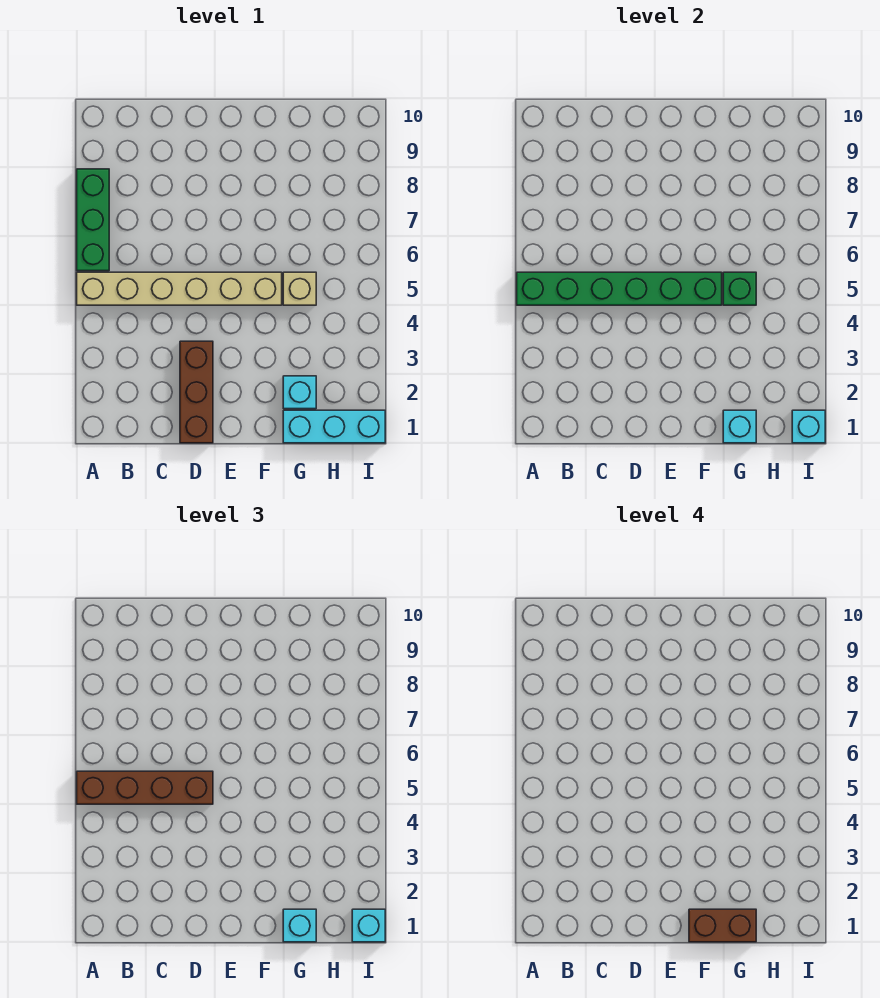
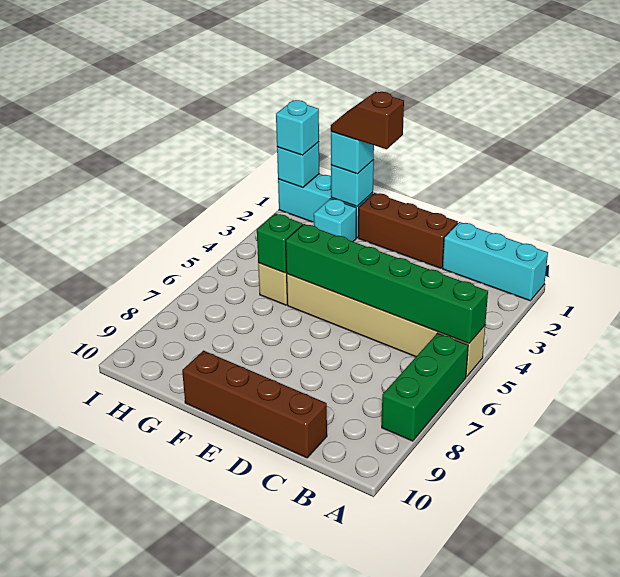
none -> cyan brick A1:C1 level 1
brown brick A5:D5 level 3 -> brown brick C10:F10 level 1
brown brick D1:D3 level 1 -> brown brick D1:F1 level 1
brown brick F1:G1 level 4 -> brown slope F1:G1 level 4 top F

